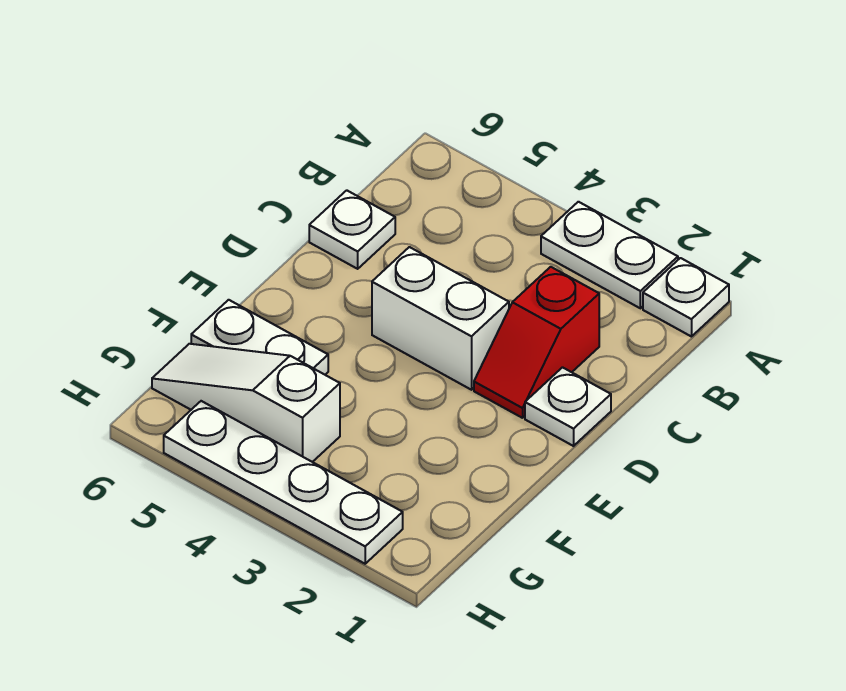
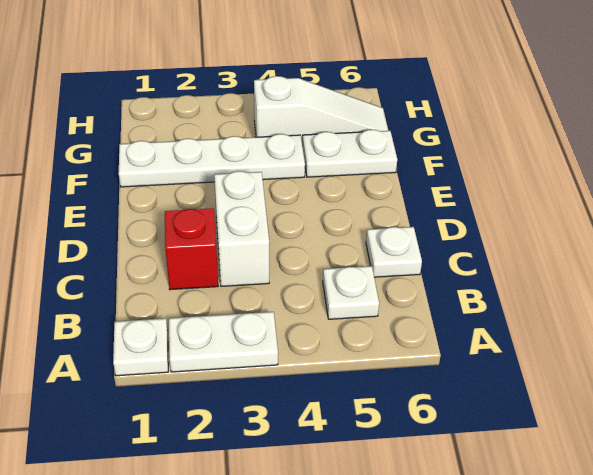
white plate D1 level 1 -> white plate B5 level 1
white brick D3:D4 level 1 -> white brick C3:D3 level 1
white plate H2:H5 level 1 -> white plate F1:F4 level 1

